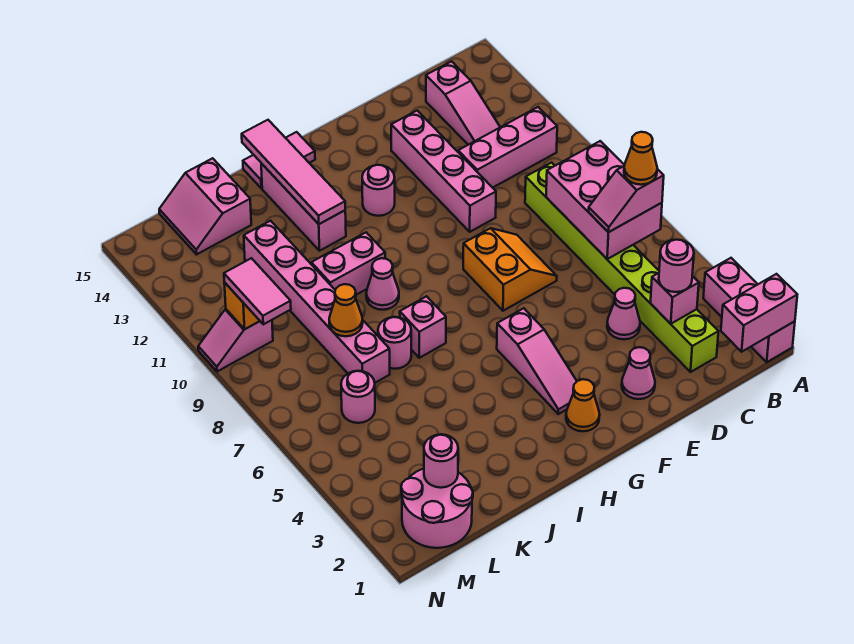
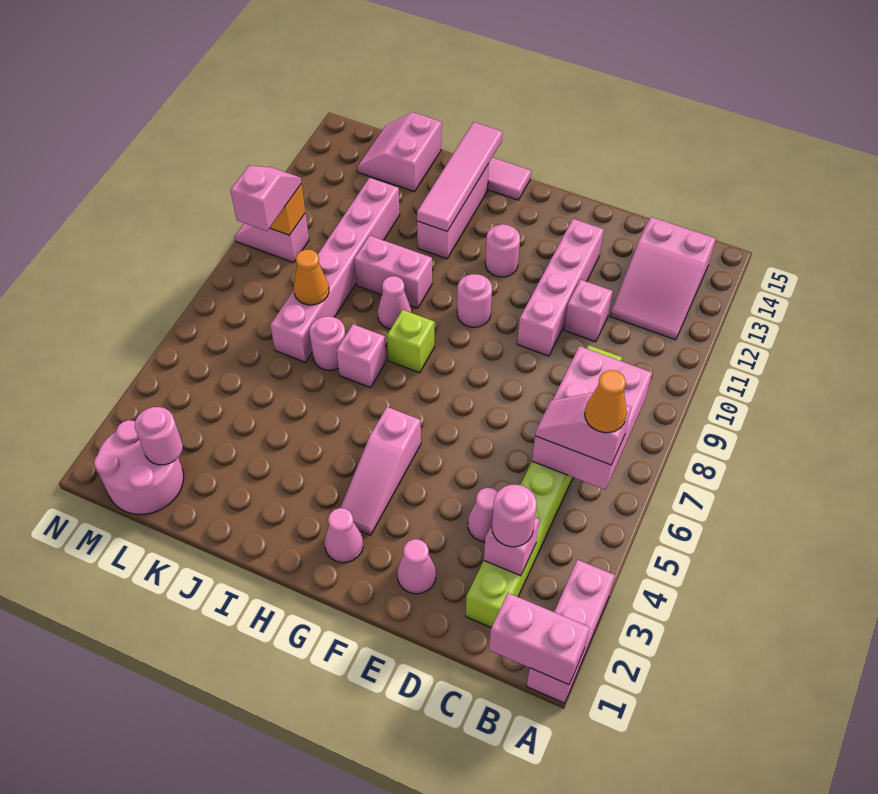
pink brick B11:D11 level 1 -> pink brick D11 level 1
pink slope C12:C14 level 1 top 14 -> pink slope B12:C14 level 1 top 14
orange slope E7:F8 level 1 top F -> none
orange cone G2 level 1 -> pink cone G2 level 1
none -> lime brick H8 level 1
pink round brick L6 level 1 -> pink round brick G10 level 1
pink tile M9:M10 level 3 -> pink slope M9:M10 level 3 top 9

